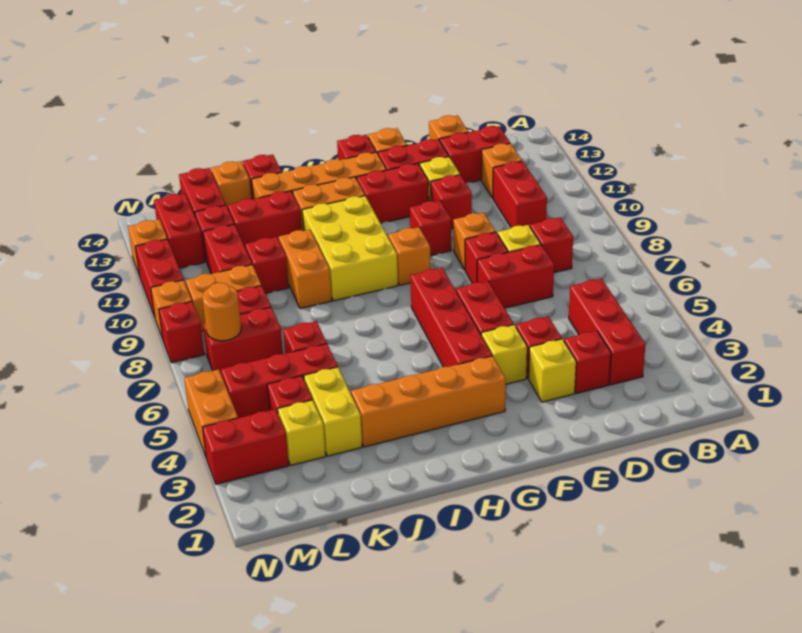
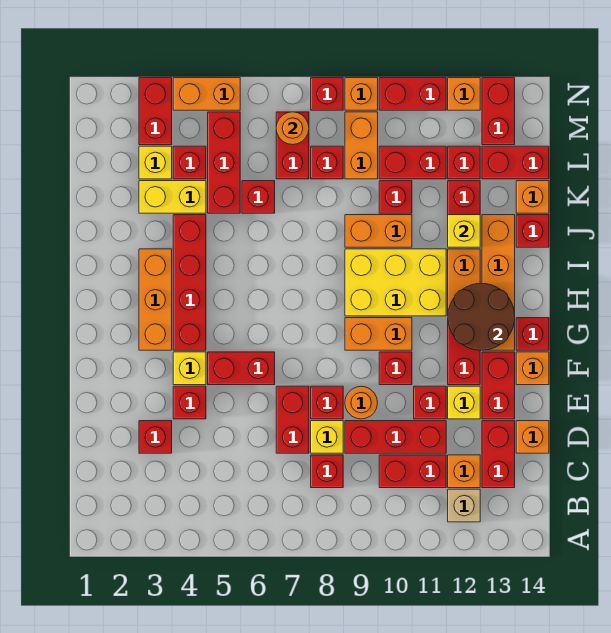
none -> tan brick B12 level 1
red brick C3:C5 level 1 -> red brick D9:D11 level 1
yellow brick E3 level 1 -> yellow brick J12 level 2
orange brick E9 level 1 -> orange round brick E9 level 1
orange brick G3:J3 level 1 -> orange brick G3:I3 level 1
red brick G4:G7 level 1 -> red brick G4:J4 level 1
orange brick G9 level 1 -> orange brick G9:G10 level 1
none -> brown round brick G12:H13 level 2
red brick M12:M13 level 1 -> red brick M13:N13 level 1

